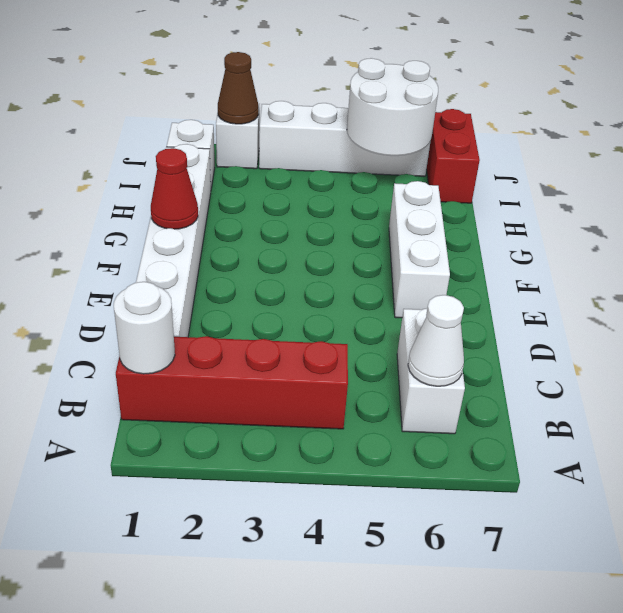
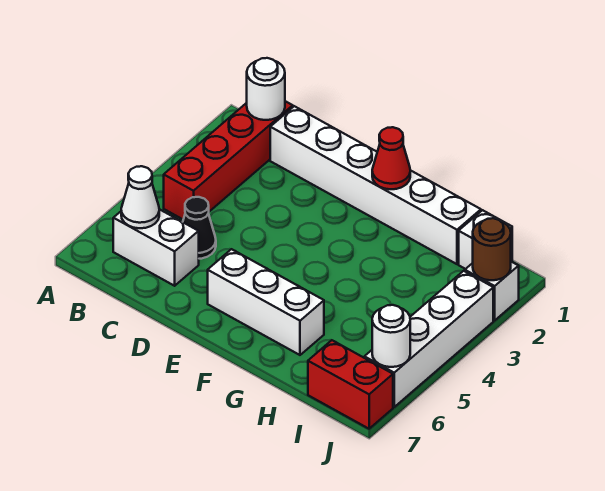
none -> black cone C5 level 1
white round brick I5:J6 level 2 -> white round brick J6 level 2
brown cone J2 level 2 -> brown round brick J2 level 2

